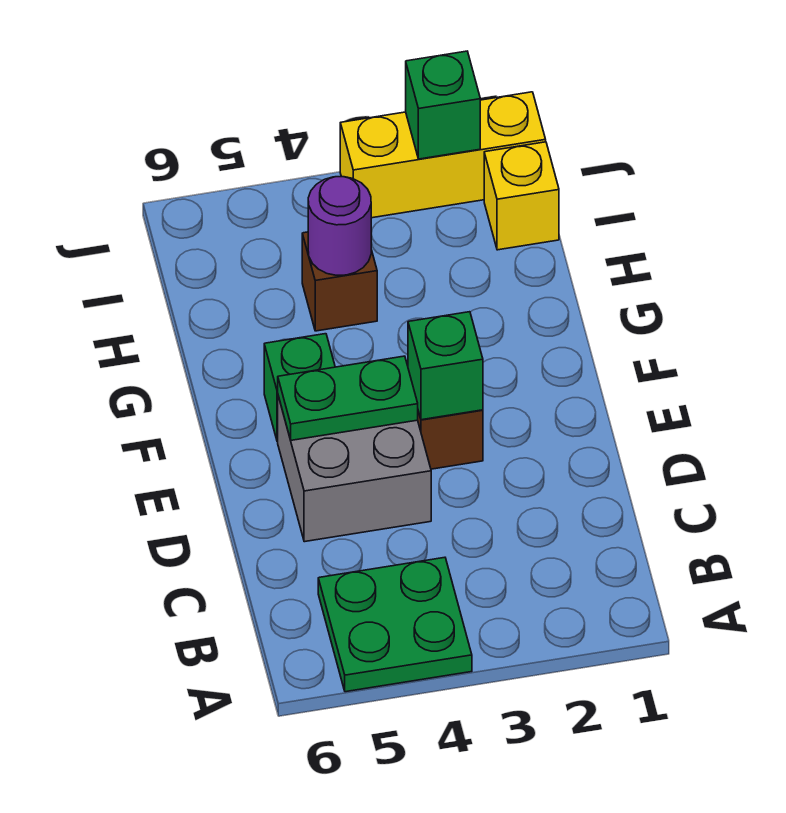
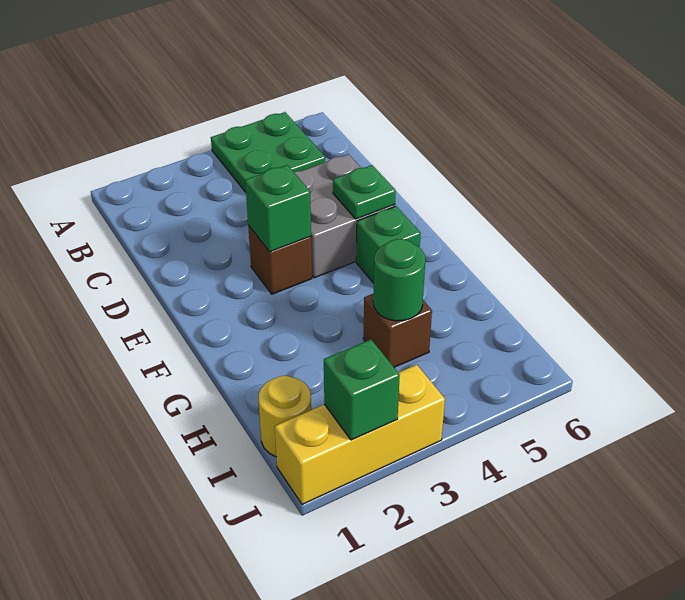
green plate E4:E5 level 2 -> green plate E5 level 2
purple round brick H4 level 2 -> green round brick H4 level 2
yellow brick I1 level 1 -> yellow round brick I1 level 1

